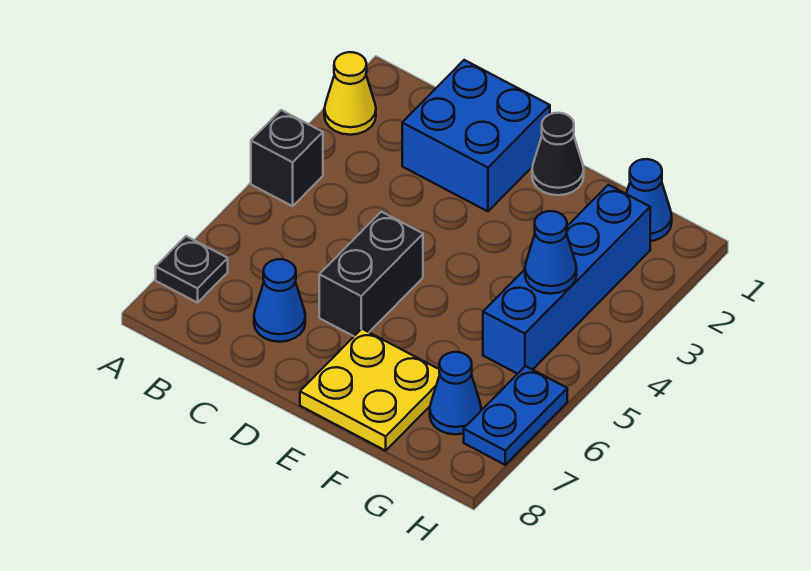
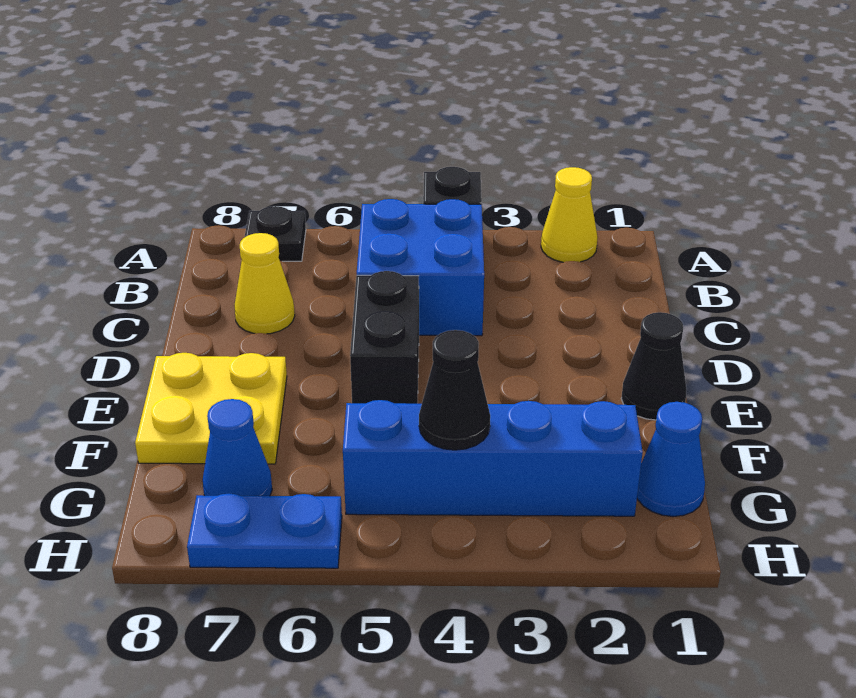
blue brick C1:D2 level 1 -> blue brick B4:C5 level 1
blue cone C7 level 1 -> yellow cone C7 level 1
black brick D5:D6 level 1 -> black brick D5:E5 level 1
blue cone G4 level 2 -> black cone G4 level 2

